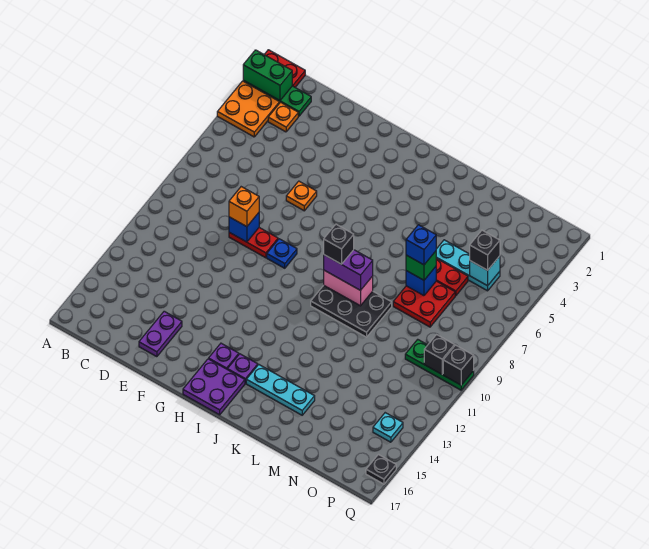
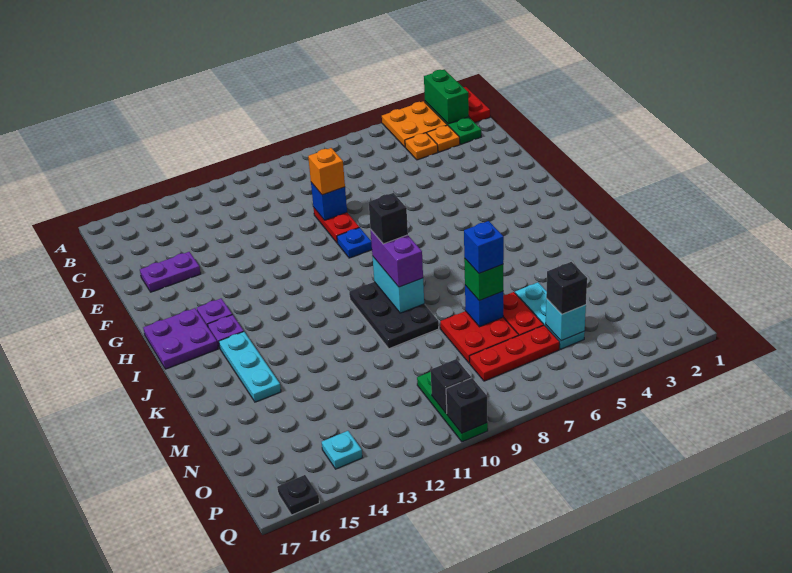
orange plate F6 level 1 -> orange plate C4 level 1
pink brick J9:K9 level 2 -> cyan brick J9:K9 level 2
none -> red plate O6:O8 level 1

